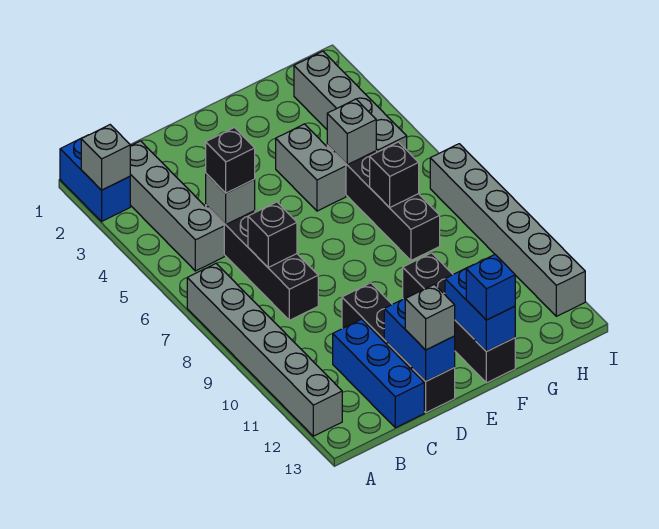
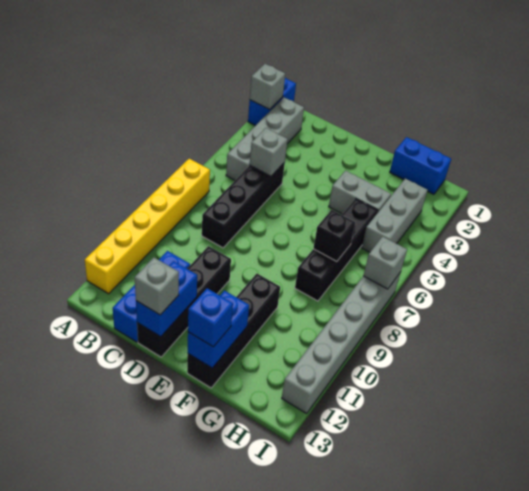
grey brick A7:A12 level 1 -> yellow brick A7:A12 level 1
black brick C5 level 3 -> none
black brick C7 level 2 -> none
grey brick F4:F5 level 1 -> grey brick F4:G4 level 1
none -> blue brick G1:H1 level 1
grey brick G5 level 2 -> grey brick I7 level 2
grey brick H2:H5 level 1 -> grey brick H3:H5 level 1

